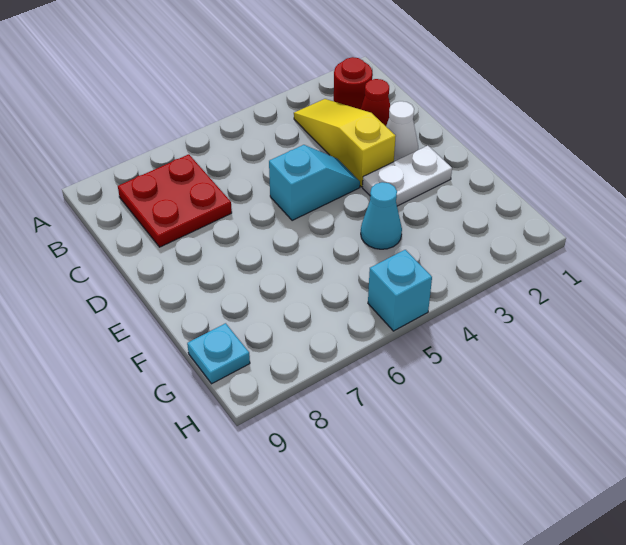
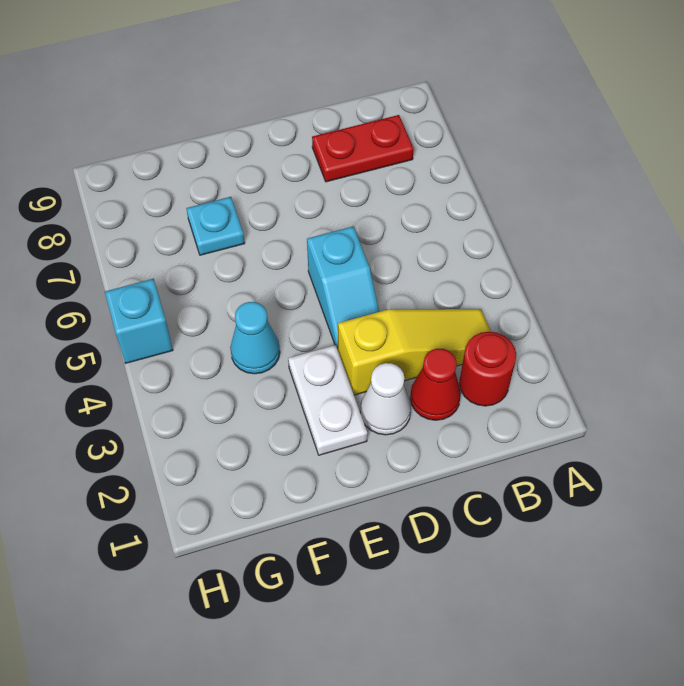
red plate B7:C8 level 1 -> red plate B8:C8 level 1
cyan plate G9 level 1 -> cyan plate F7 level 1

